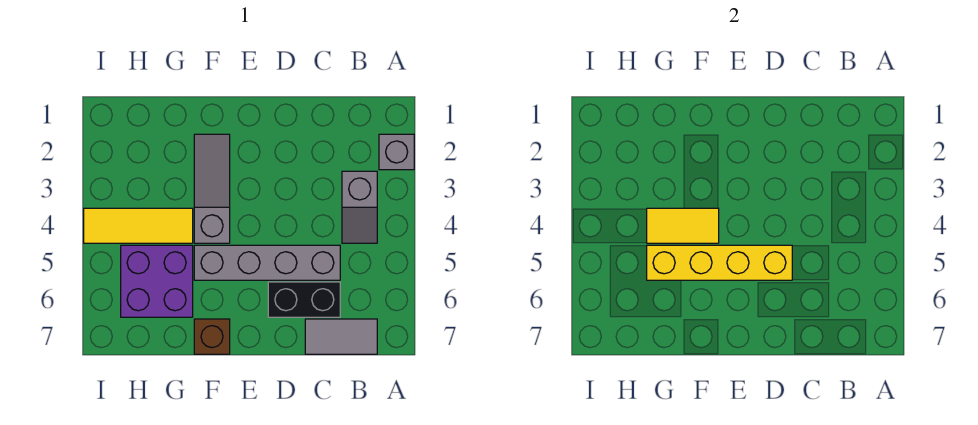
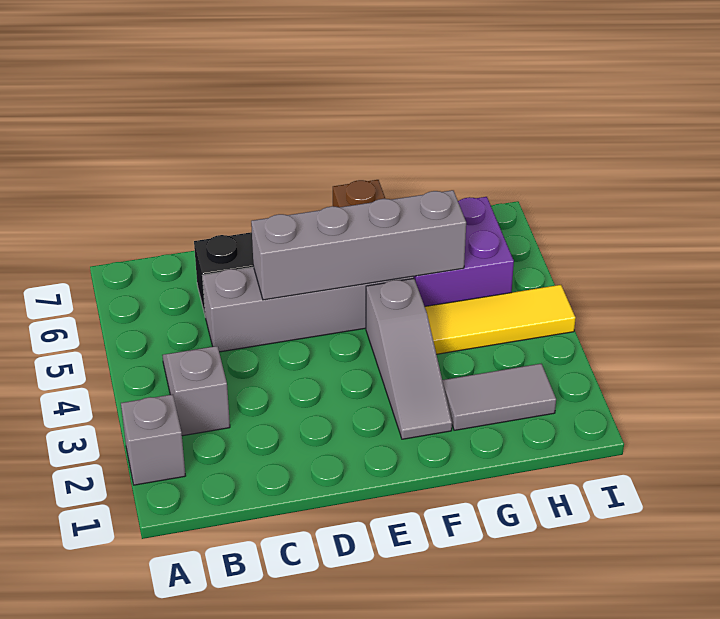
grey tile B7:C7 level 1 -> grey tile G2:H2 level 1
yellow brick D5:G5 level 2 -> grey brick D5:G5 level 2
yellow tile F4:G4 level 2 -> none

